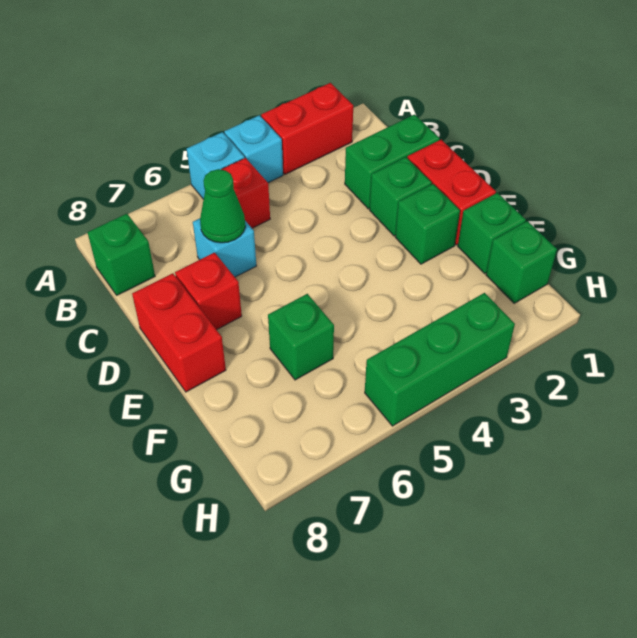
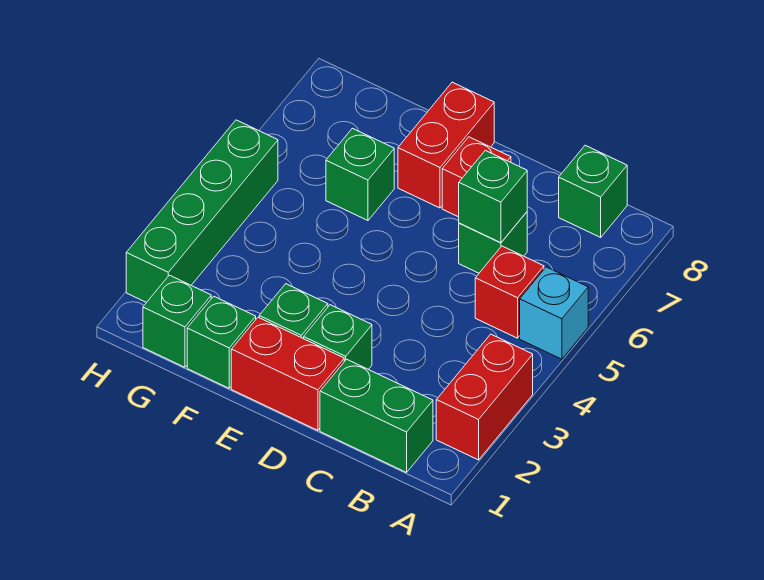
cyan brick A4 level 1 -> none
green brick C1:C2 level 1 -> green brick B1:C1 level 1
cyan brick C6 level 1 -> green brick C6 level 1
green cone C6 level 2 -> green brick C6 level 2
red brick D8:E8 level 1 -> red brick E7:E8 level 1
green brick H3:H5 level 1 -> green brick H2:H5 level 1

